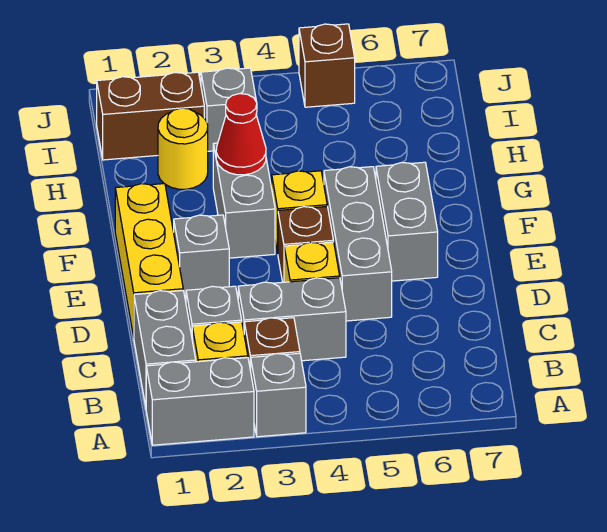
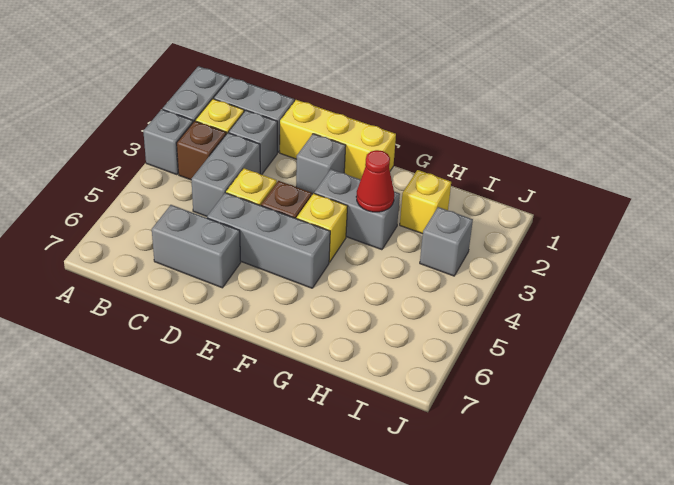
grey brick E6:F6 level 1 -> grey brick C6:D6 level 1
yellow round brick H2 level 1 -> yellow brick H2 level 1
brown brick I1:I2 level 1 -> none
brown brick J5 level 1 -> none

